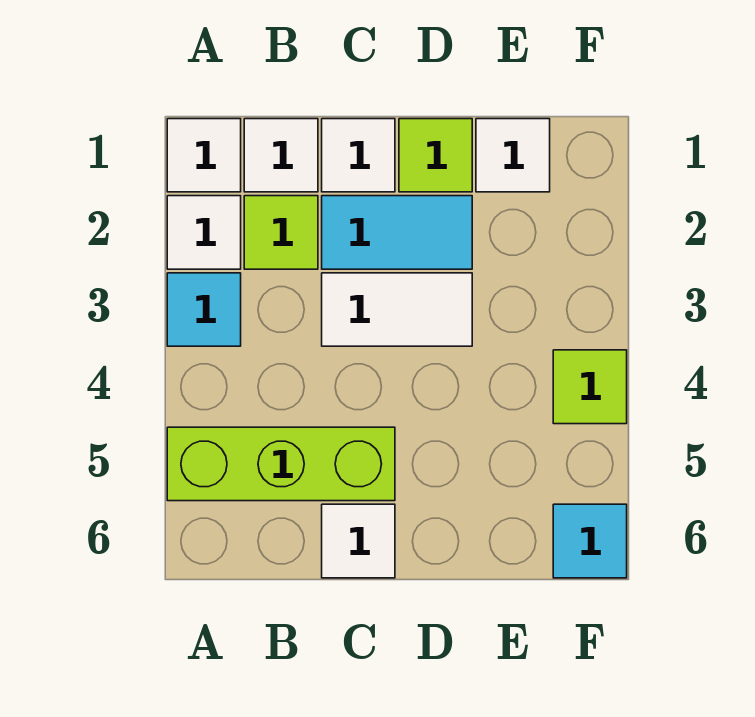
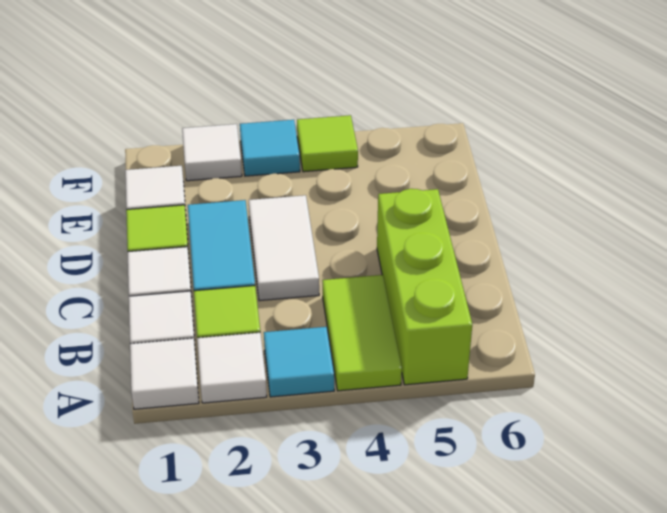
none -> lime tile A4:B4 level 1
white tile C6 level 1 -> white tile F2 level 1
cyan tile F6 level 1 -> cyan tile F3 level 1

